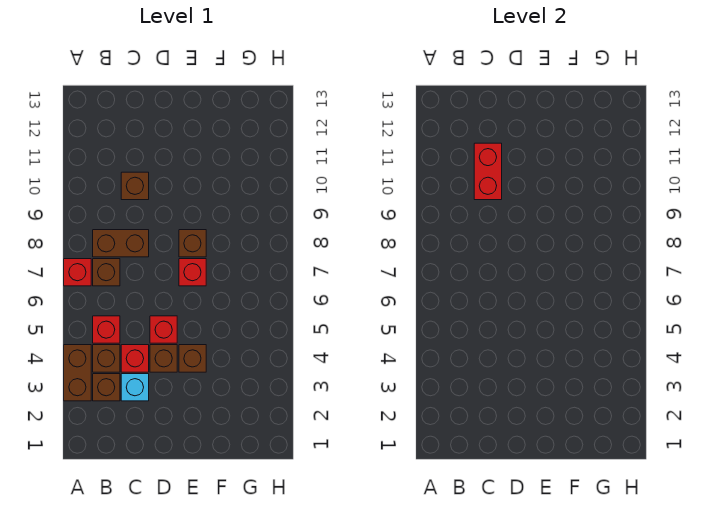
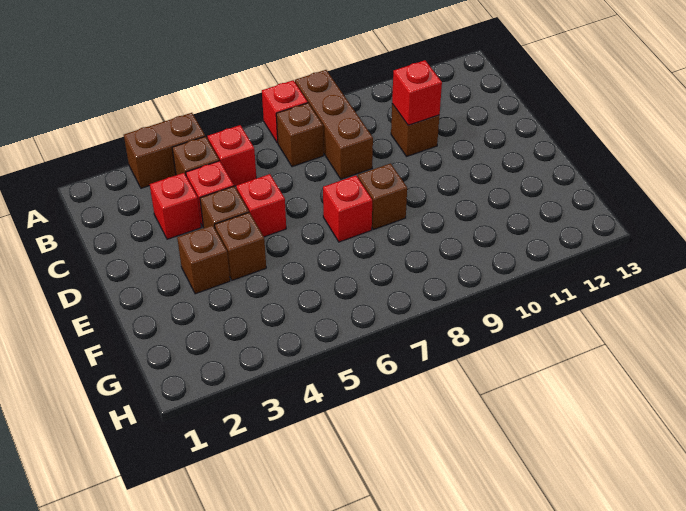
brown brick B3 level 1 -> brown brick E3 level 1
brown brick B8:C8 level 1 -> brown brick A8:C8 level 1
cyan brick C3 level 1 -> red brick C3 level 1
red brick C10:C11 level 2 -> red brick C10 level 2

